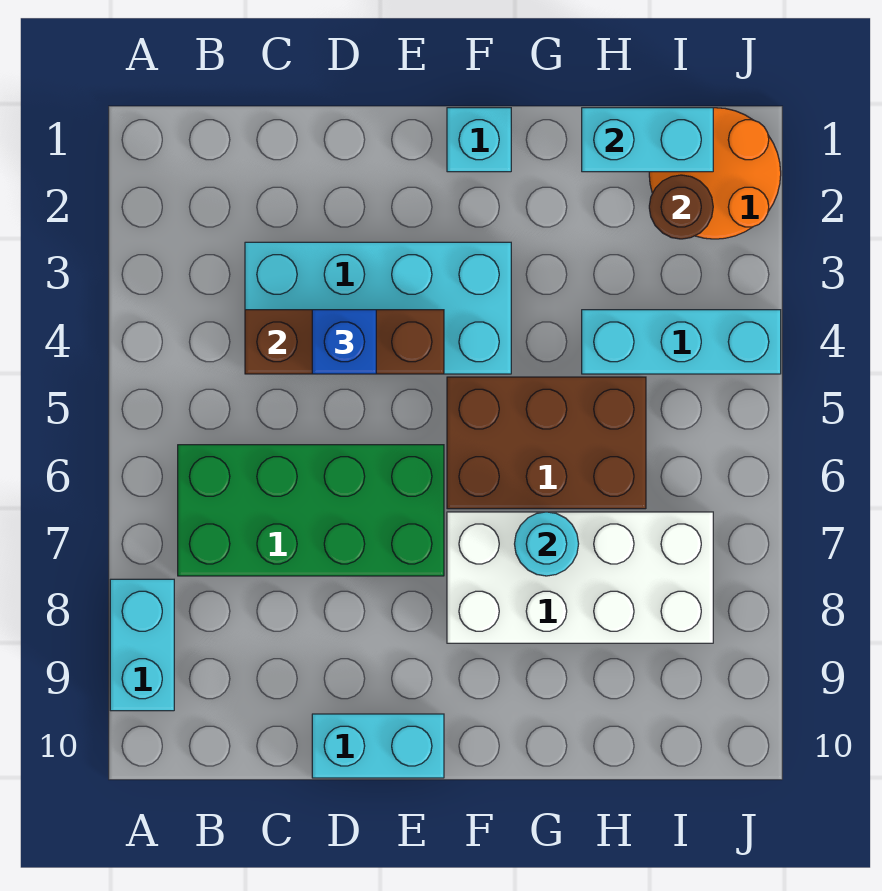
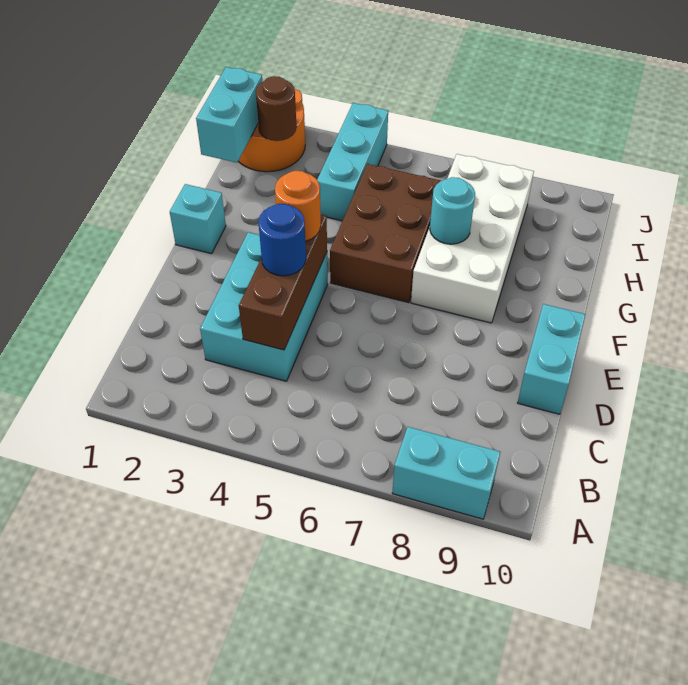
green brick B6:E7 level 1 -> none
cyan brick C3:F4 level 1 -> cyan brick C3:E4 level 1
blue brick D4 level 3 -> blue round brick D4 level 3
none -> orange round brick E4 level 3

